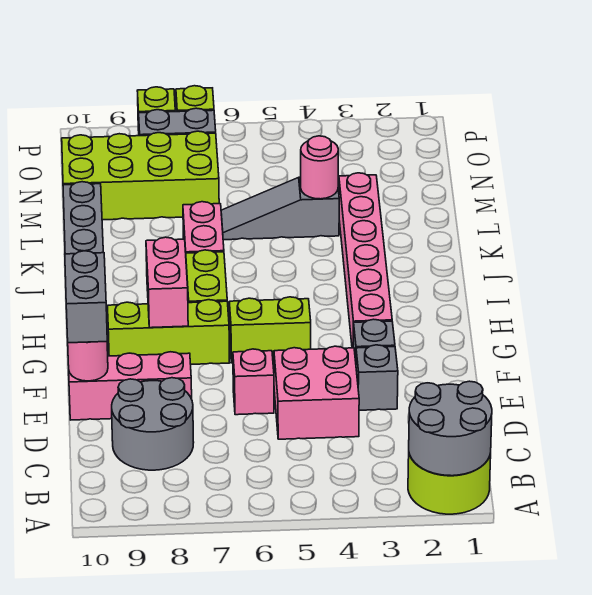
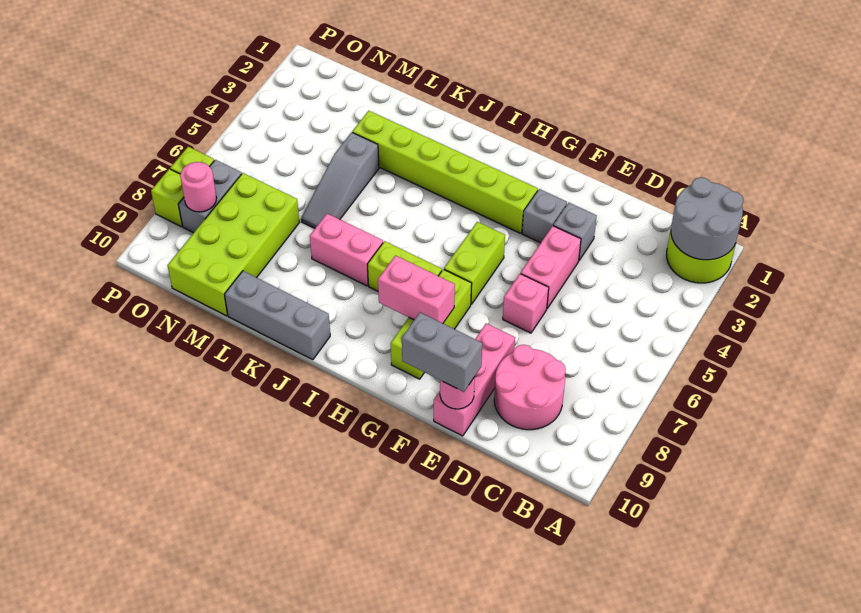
grey round brick C8:D9 level 1 -> pink round brick C8:D9 level 1
pink brick D4:E5 level 1 -> pink brick E4:E5 level 1
pink brick G3:L3 level 1 -> lime brick G3:L3 level 1
pink round brick L4 level 2 -> pink round brick O8 level 2

